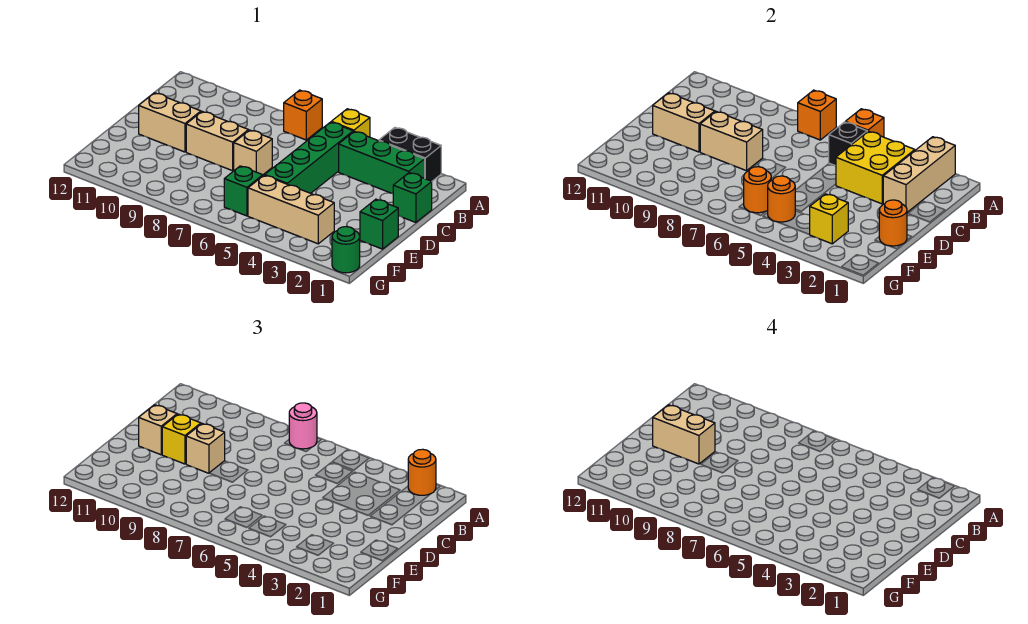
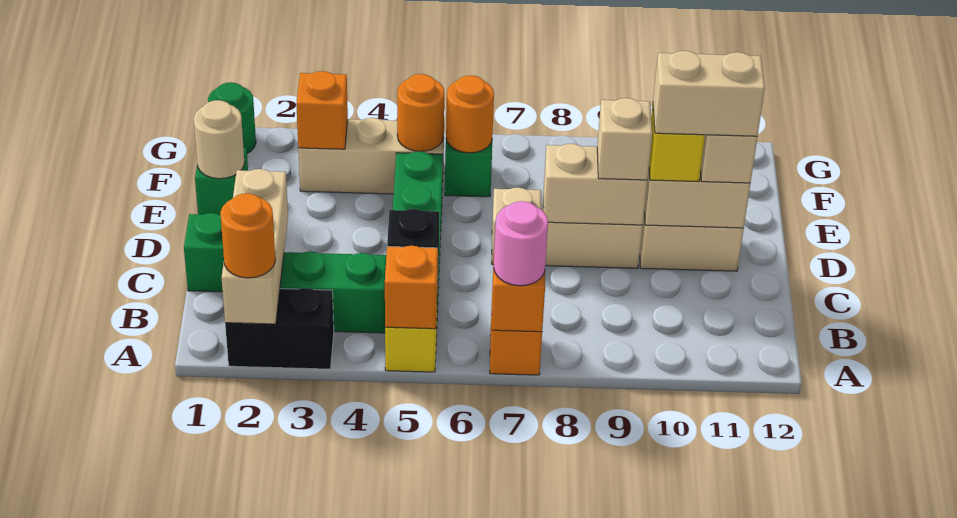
yellow brick B3:C4 level 2 -> none
orange round brick E1 level 2 -> tan round brick E1 level 2
yellow brick F3 level 2 -> orange brick F3 level 2

